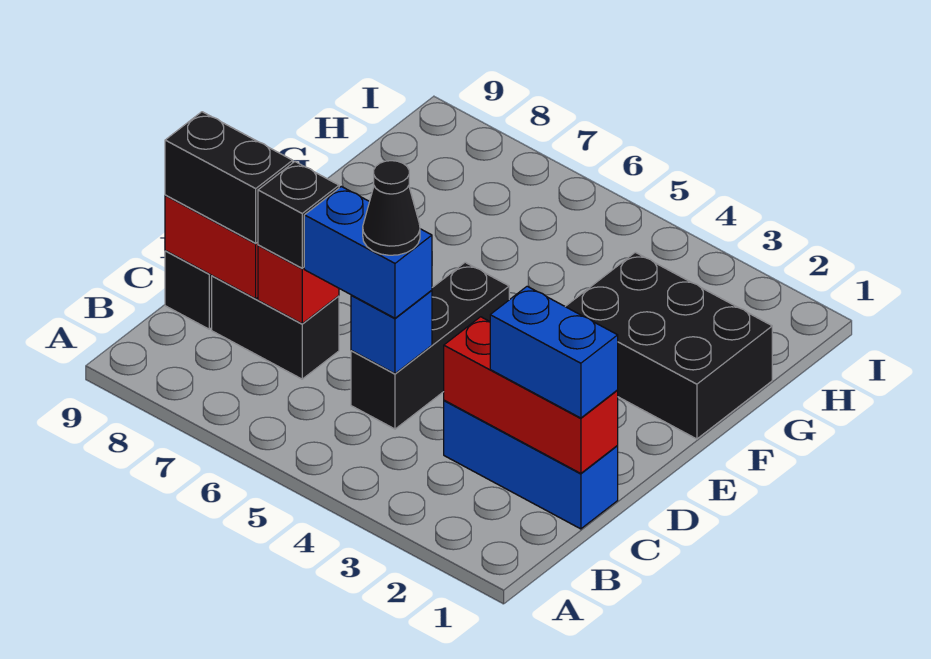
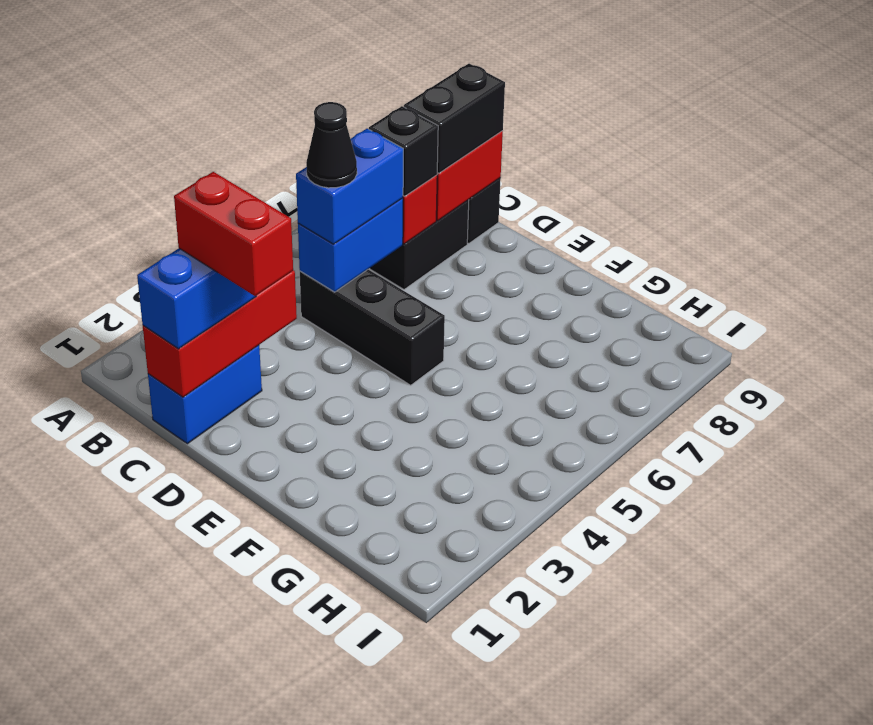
blue brick C1:C3 level 1 -> blue brick C1:C2 level 1
none -> red brick C2:D2 level 4
blue brick C5 level 2 -> blue brick C5:C6 level 2
black brick F1:G3 level 1 -> none

